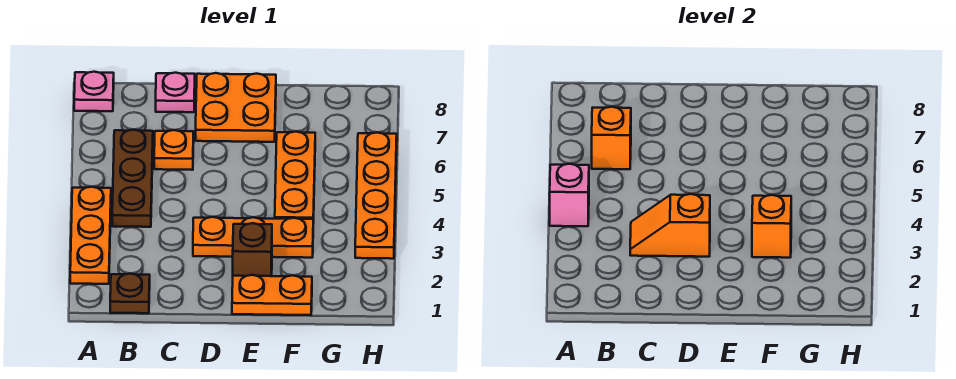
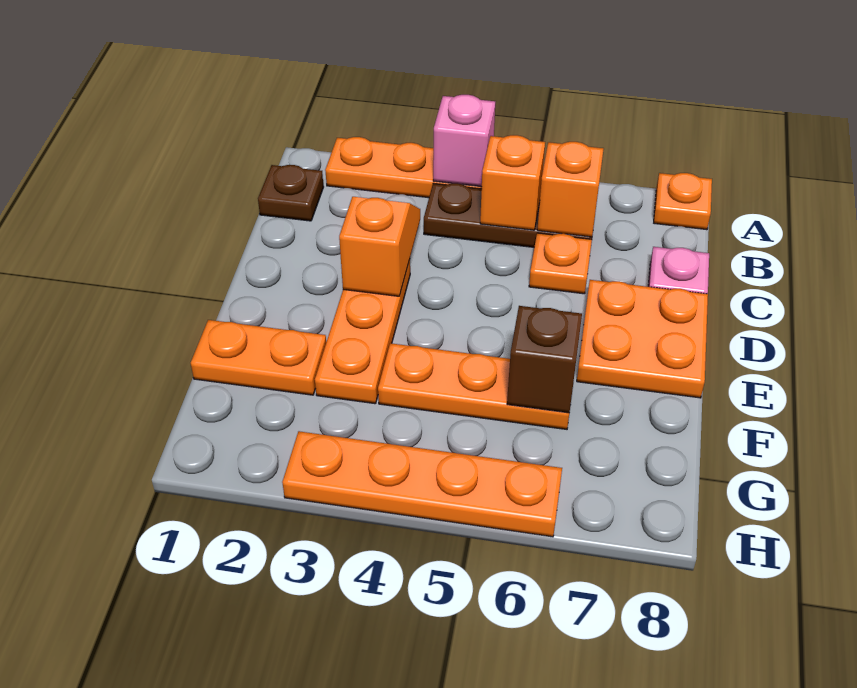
pink plate A8 level 1 -> orange plate A8 level 1
orange plate E1:F1 level 1 -> orange plate F1:F2 level 1
brown brick E2 level 1 -> brown brick F6 level 2
orange brick F3 level 2 -> orange brick B5 level 2

